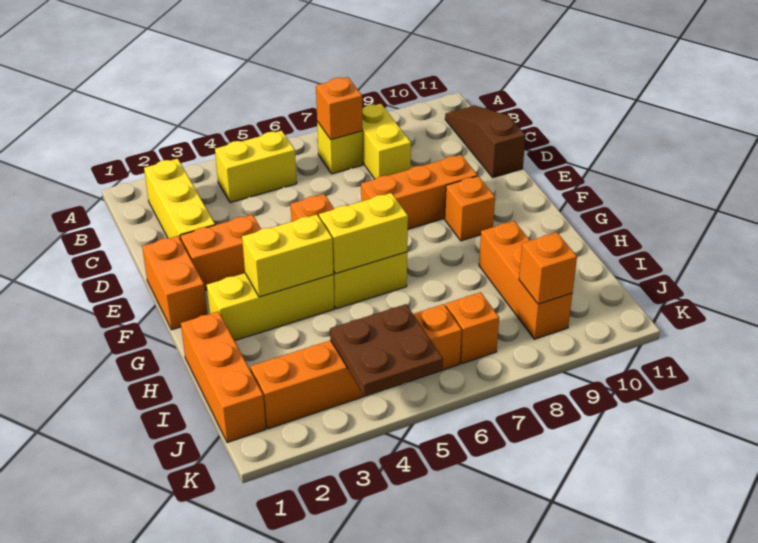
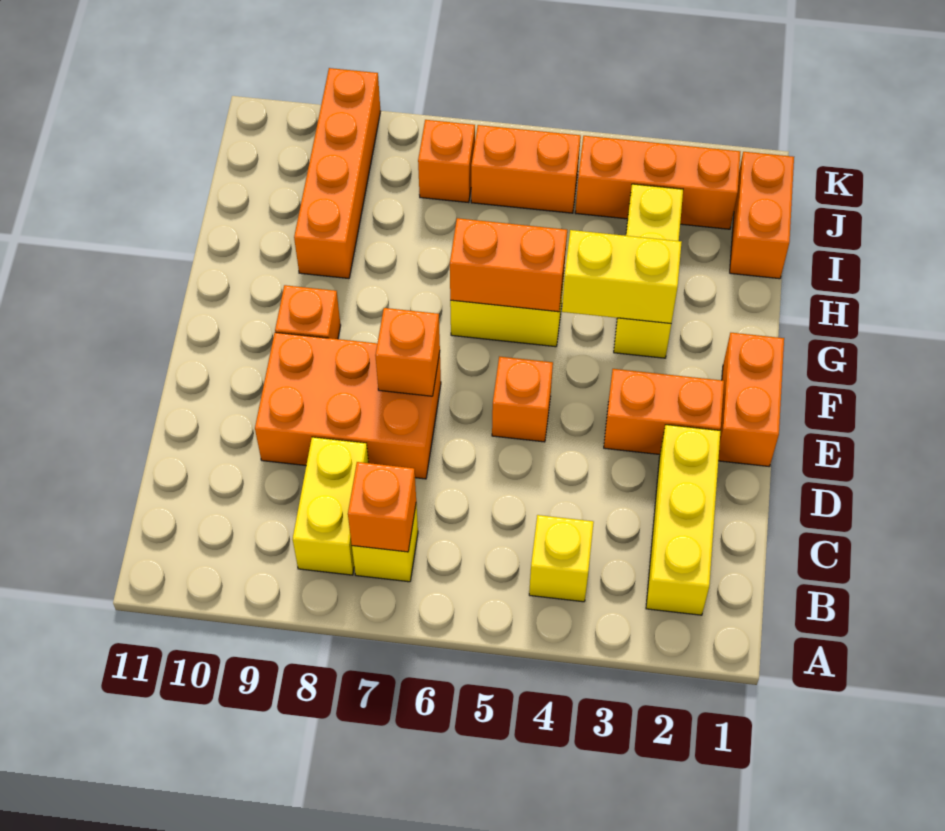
yellow brick B4:B5 level 1 -> yellow brick B4 level 1
brown slope B11:D11 level 1 top D -> none
orange brick E7:E9 level 1 -> orange brick D7:E9 level 1
yellow brick G2:G4 level 1 -> yellow brick G3:I3 level 1
yellow brick G5:G6 level 2 -> orange brick G5:G6 level 2
orange brick H1:J1 level 1 -> orange brick I1:J1 level 1
orange brick H9:J9 level 1 -> orange brick H9:K9 level 1
brown plate J4:K5 level 2 -> none
orange brick J9 level 2 -> orange brick E7 level 2

